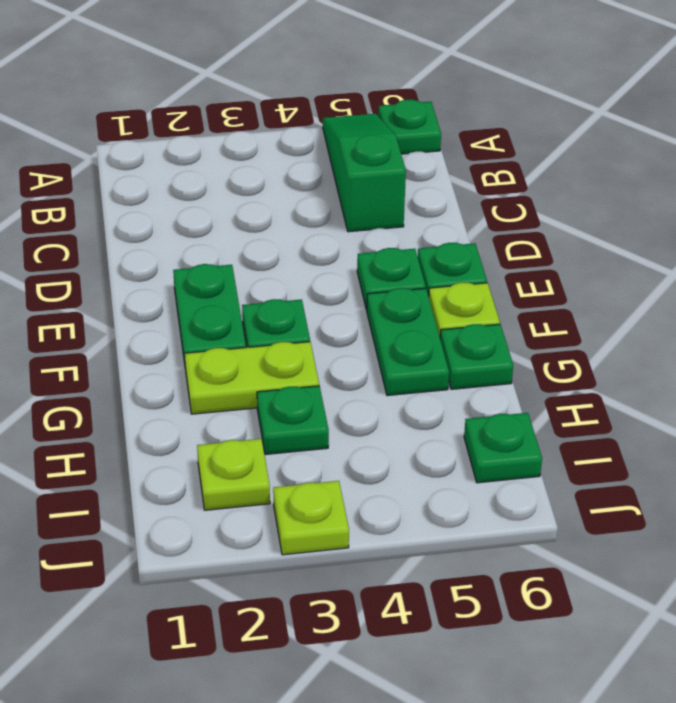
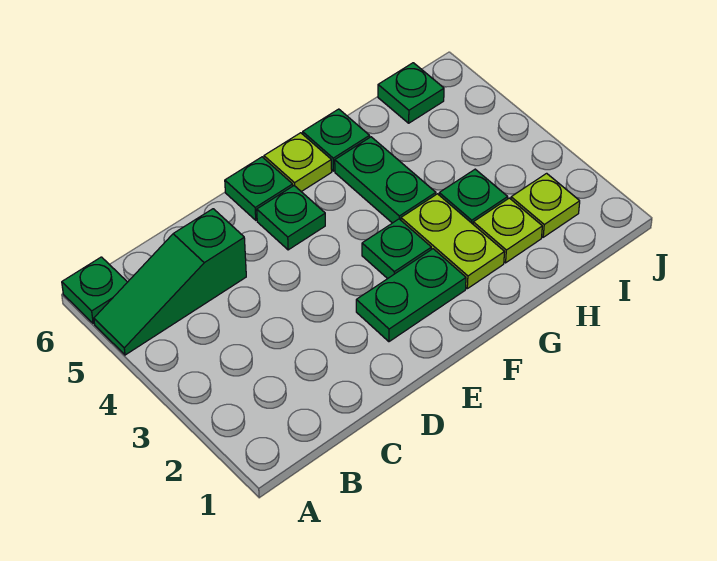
green plate F5:G5 level 1 -> green plate G4:G5 level 1
lime plate J3 level 1 -> lime plate H2 level 1

